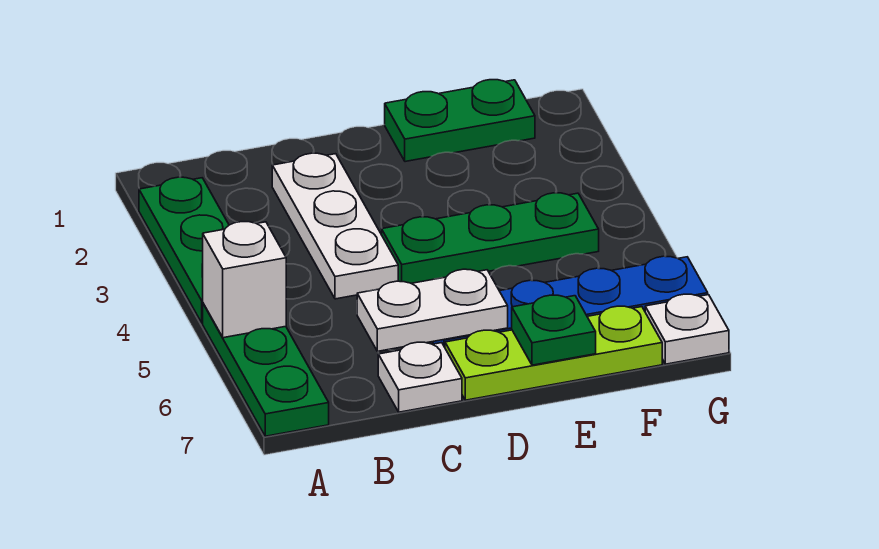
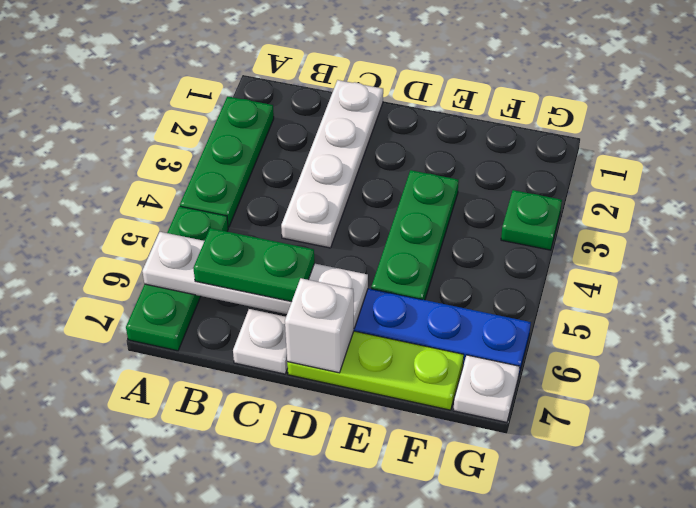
white brick A5 level 2 -> white brick D7 level 2
white plate C2:C4 level 1 -> white plate C1:C4 level 1
white plate C6:D6 level 2 -> white plate A6:D6 level 2
green plate D4:F4 level 1 -> green plate E3:E5 level 1
green plate E1:F1 level 1 -> green plate B6:C6 level 3
green plate E7 level 2 -> green plate G3 level 1

